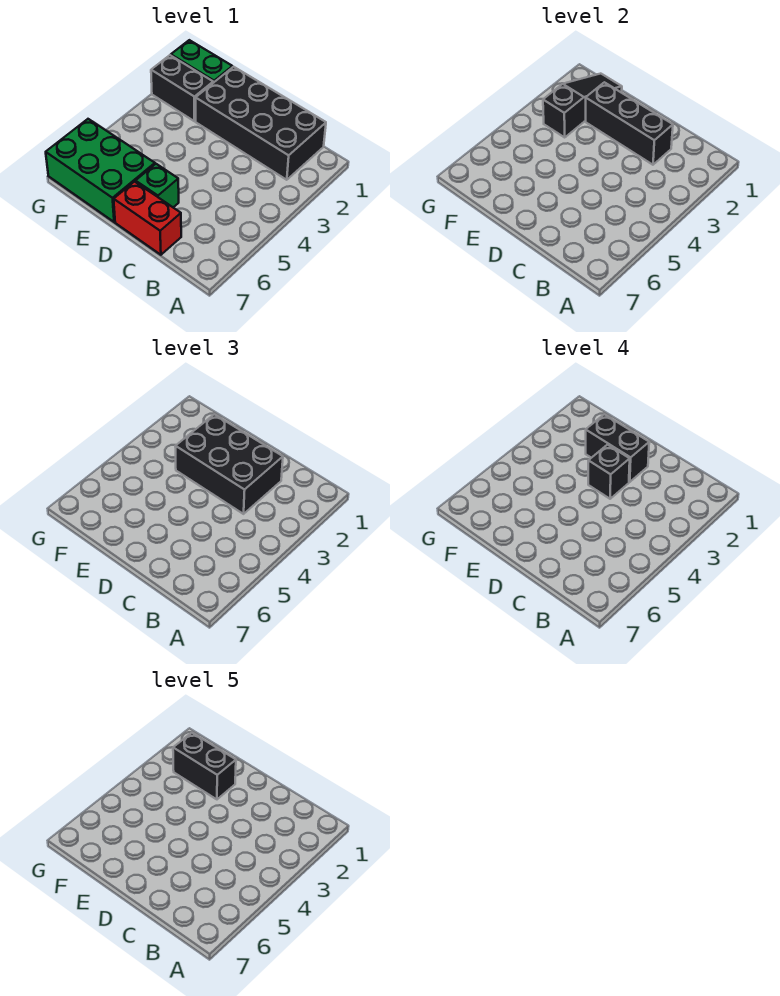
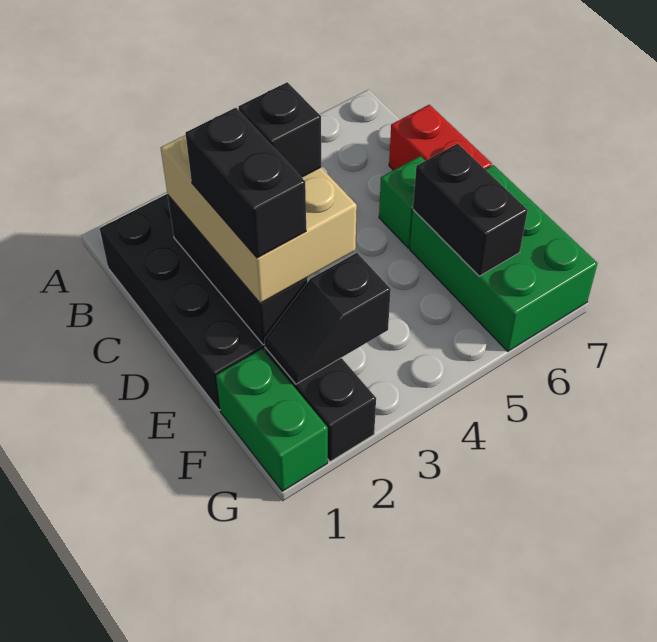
black brick C2:E3 level 3 -> tan brick C2:E3 level 3
black brick E2:F2 level 5 -> black brick E6:F6 level 2
black slope F1:F3 level 2 top 3 -> black slope F2:F3 level 2 top 3

